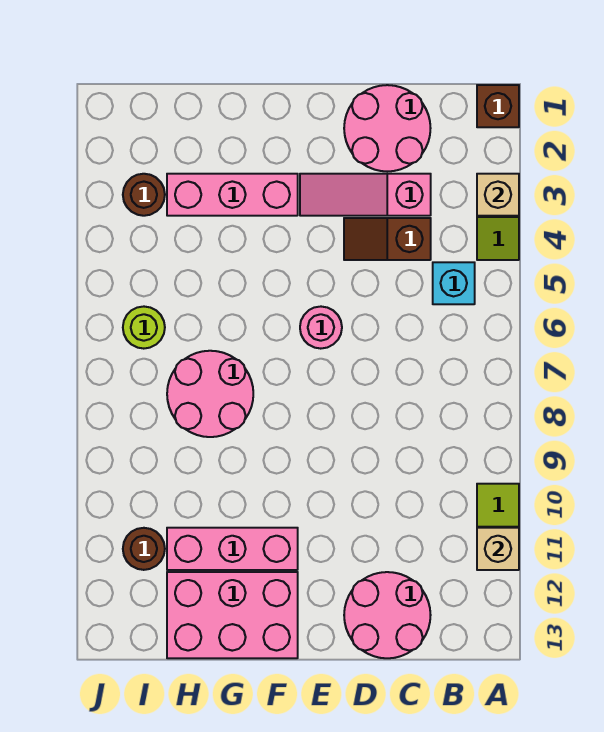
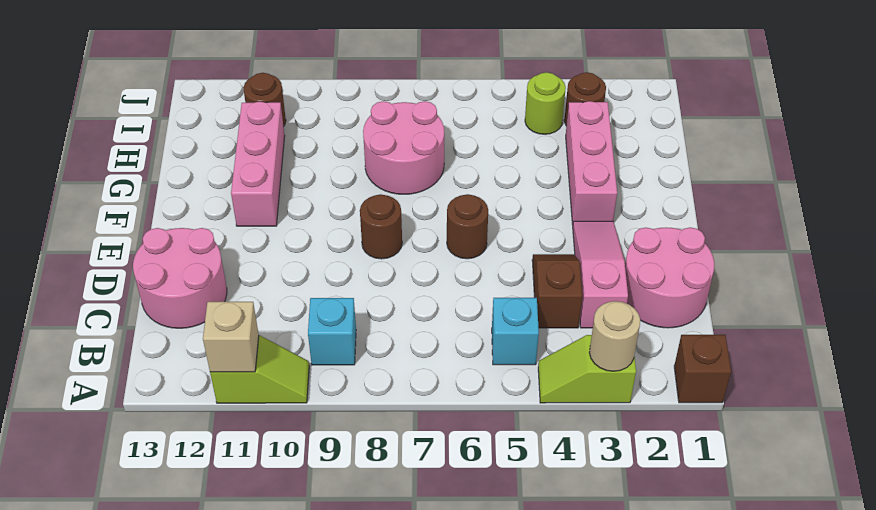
tan brick A3 level 2 -> tan round brick A3 level 2
none -> cyan brick B9 level 1
pink round brick E6 level 1 -> brown round brick E6 level 1
none -> brown round brick E8 level 1
pink brick F12:H13 level 1 -> none
lime round brick I6 level 1 -> lime round brick I4 level 1

